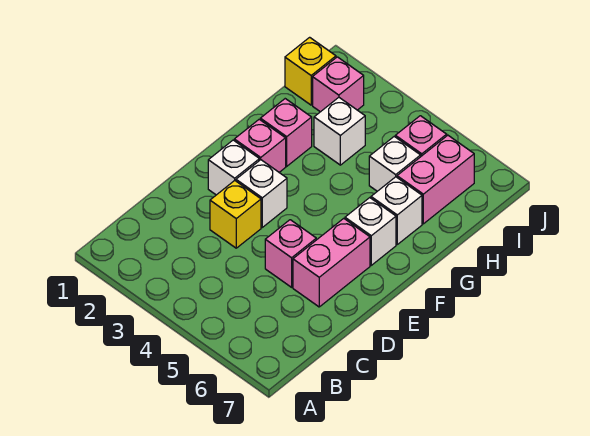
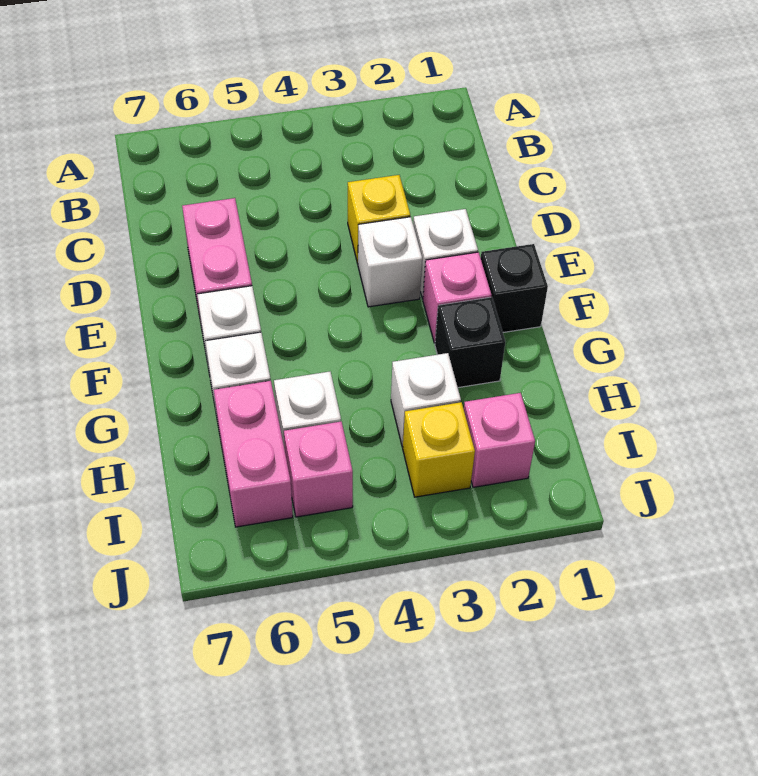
pink brick D5 level 1 -> none
none -> black brick F1 level 1
pink brick G2 level 1 -> black brick G2 level 1
yellow brick I1 level 1 -> yellow brick I3 level 1

